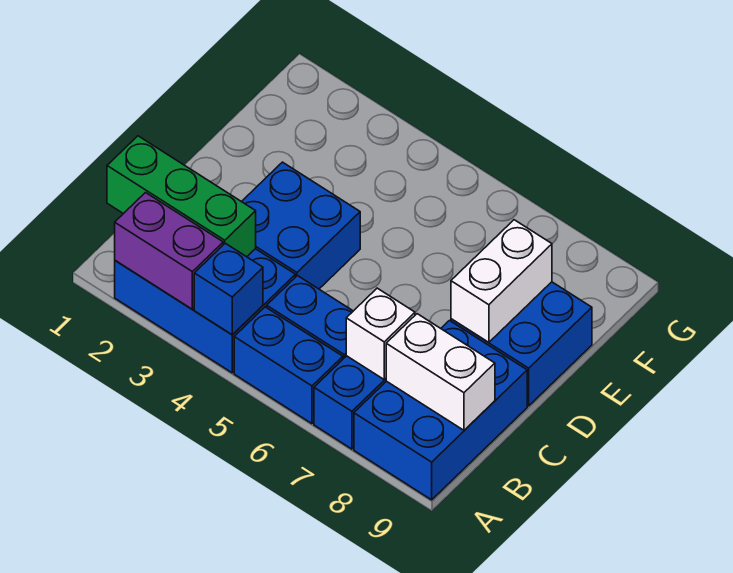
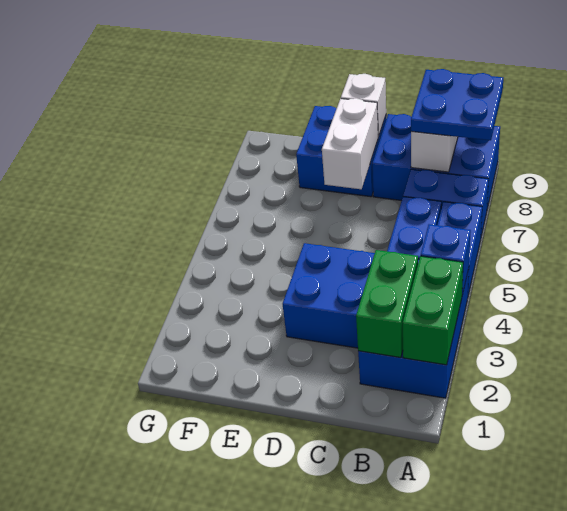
purple brick A2:A3 level 2 -> green brick A2:A3 level 2
none -> blue plate A8:B9 level 3
green brick B1:B3 level 2 -> green brick B2:B3 level 2
white brick B7 level 2 -> white brick D9 level 2
white brick D8:E8 level 2 -> white brick D7:D8 level 2

